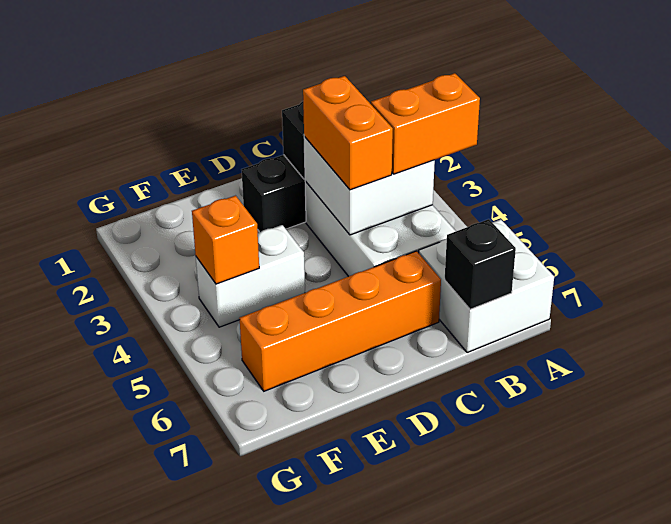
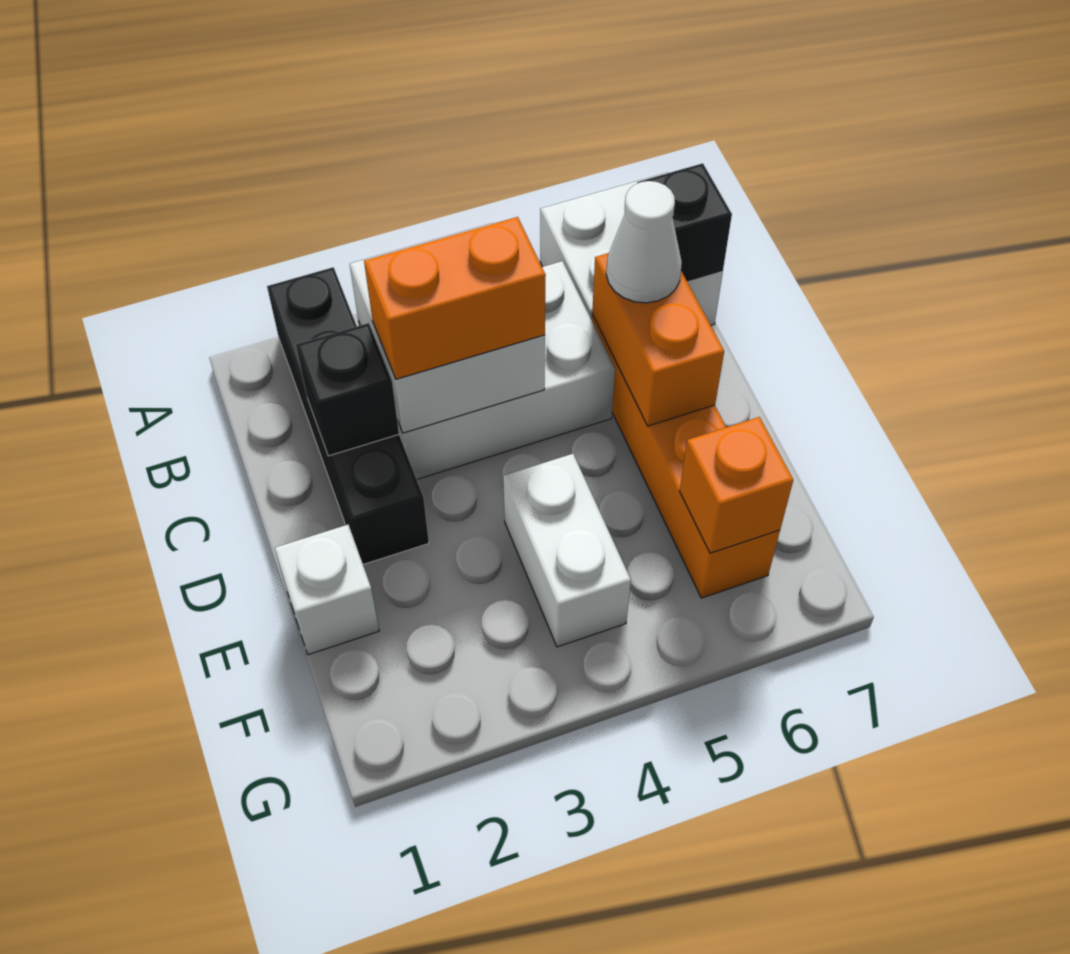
orange brick A4:B4 level 3 -> orange brick C6:D6 level 2
none -> white cone C6 level 3
none -> white brick E1 level 1
orange brick F4 level 2 -> orange brick F6 level 2

